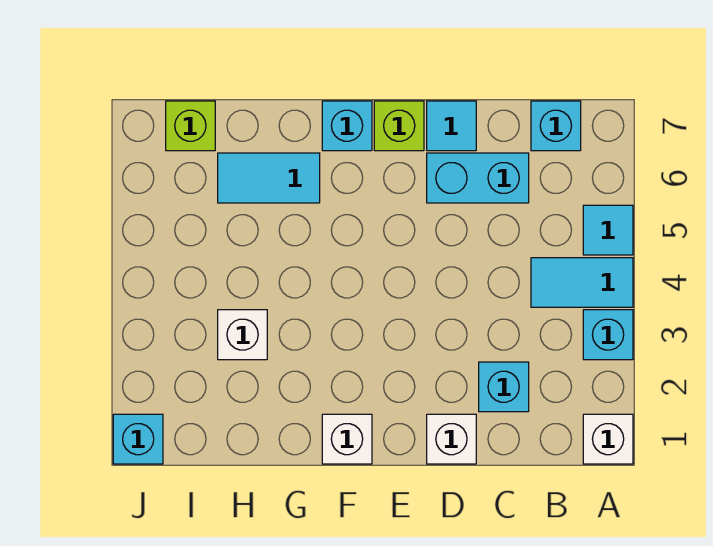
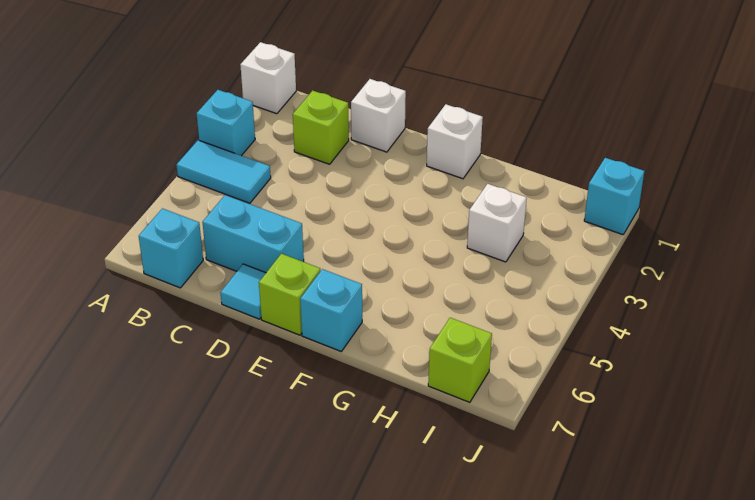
cyan tile A5 level 1 -> none
cyan brick C2 level 1 -> lime brick C2 level 1
cyan tile G6:H6 level 1 -> none

